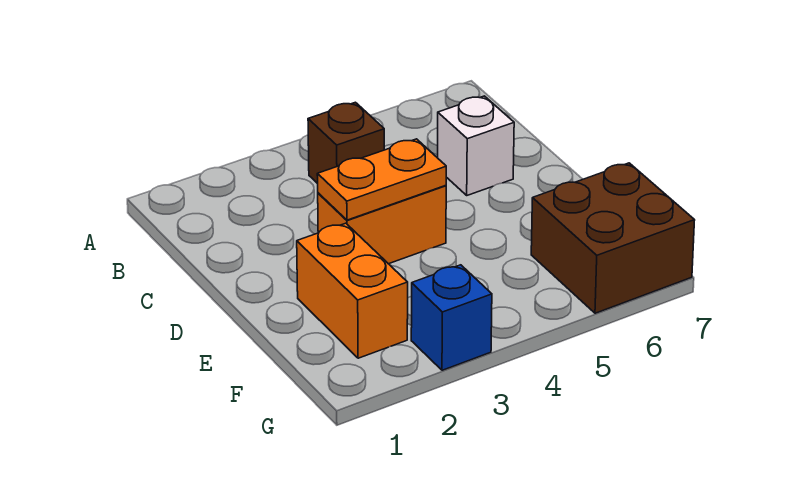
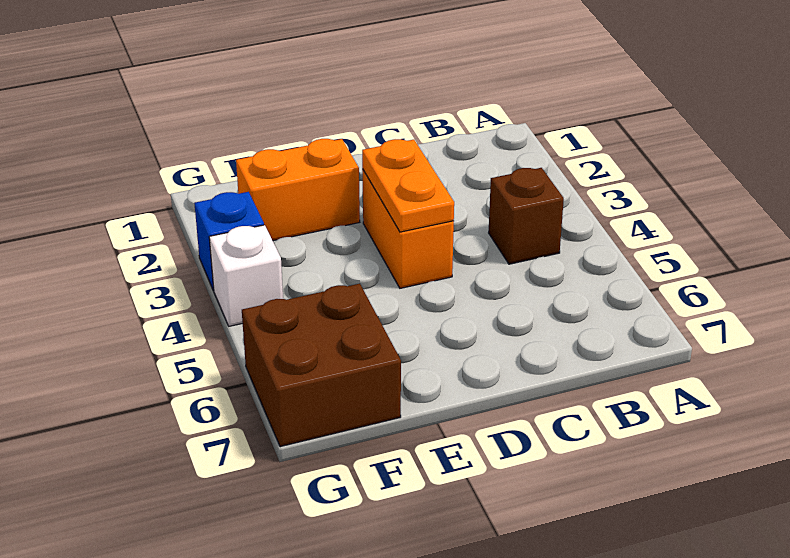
white brick C6 level 1 -> white brick G4 level 1

